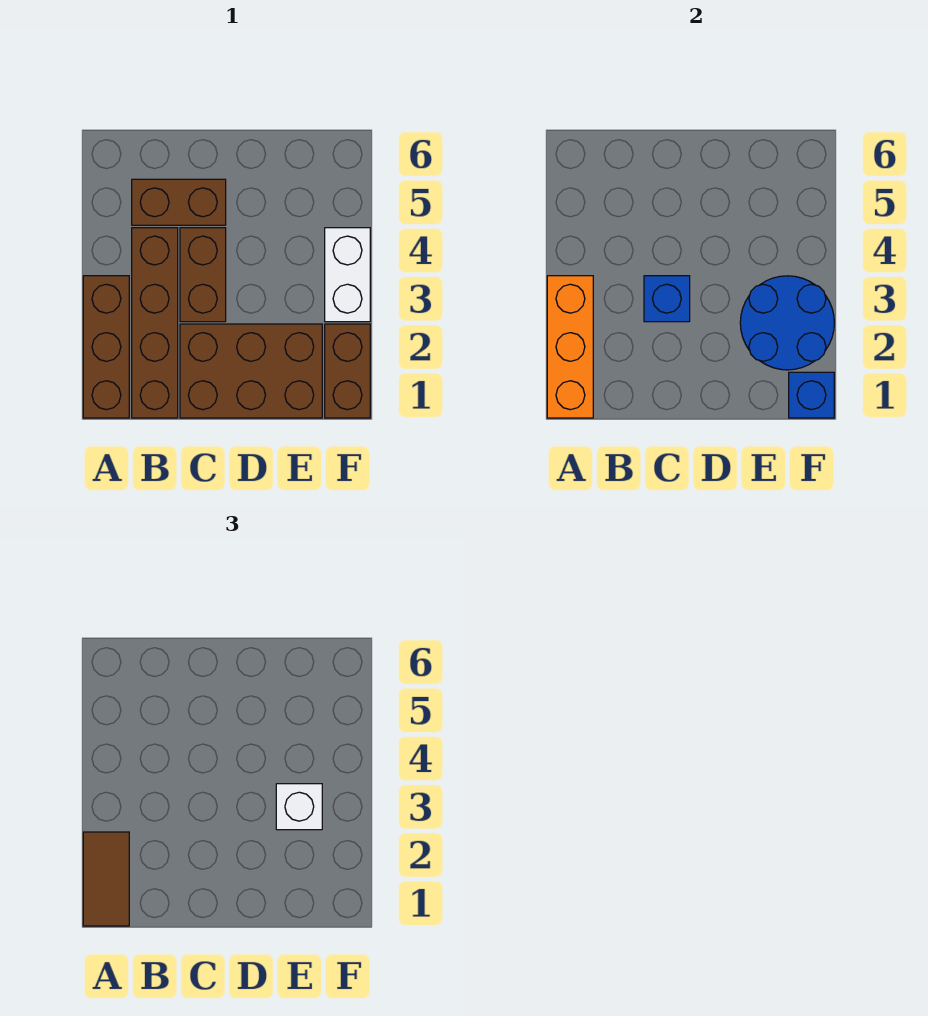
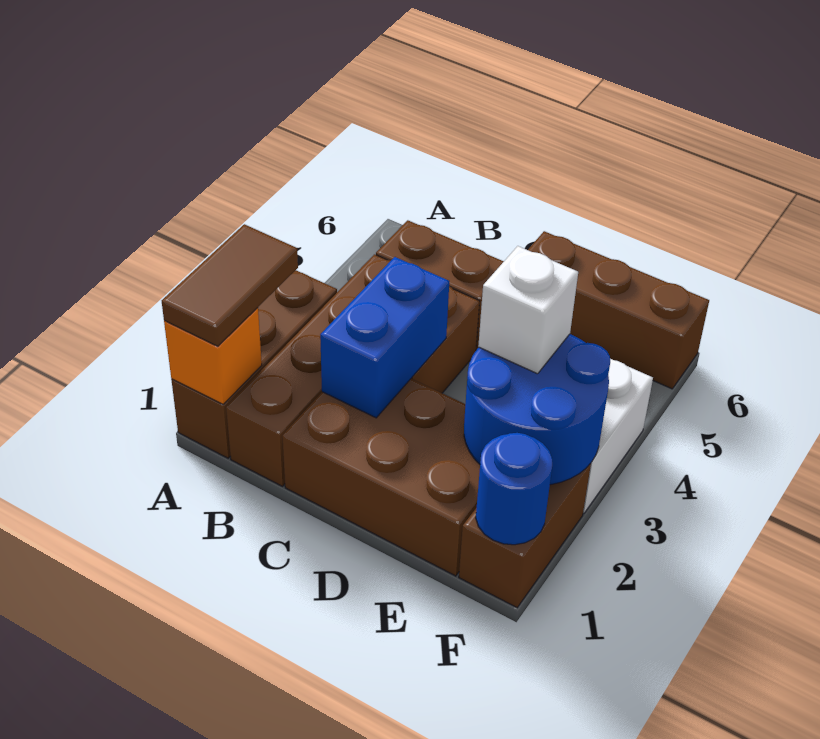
orange brick A1:A3 level 2 -> orange brick A1 level 2
blue brick C3 level 2 -> blue brick C2:C3 level 2
none -> brown brick D6:F6 level 1
blue brick F1 level 2 -> blue round brick F1 level 2

